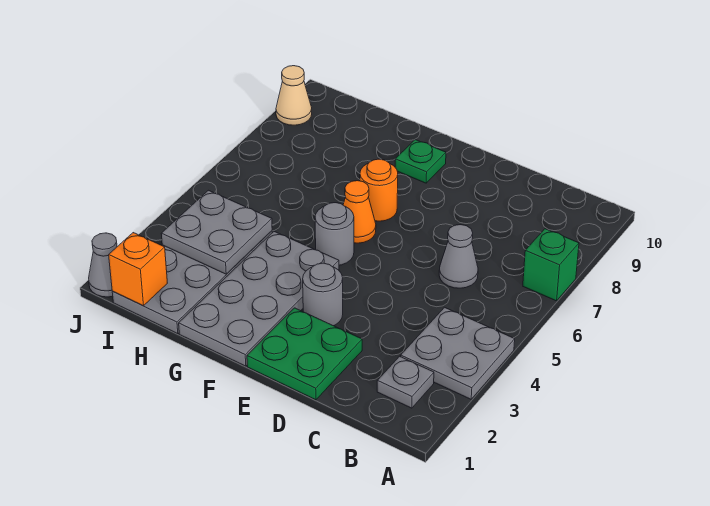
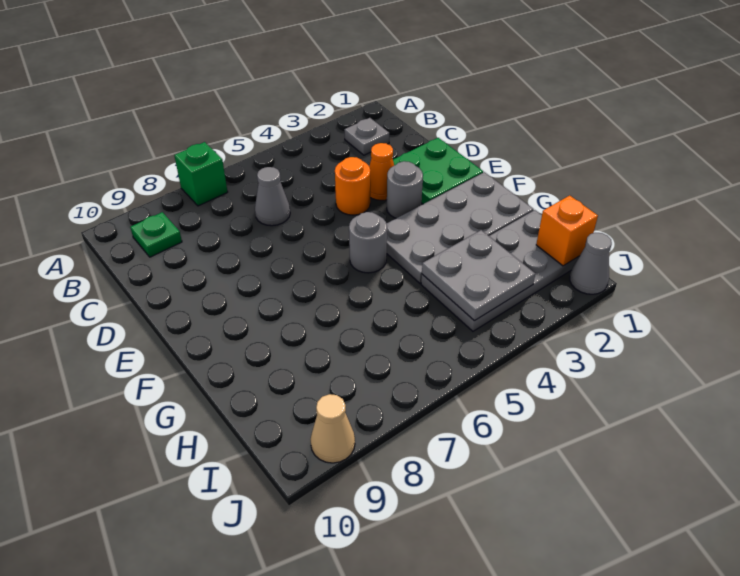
grey plate A3:B4 level 1 -> none
orange cone F6 level 1 -> orange cone D3 level 1
orange round brick F7 level 1 -> orange round brick D4 level 1
green plate F9 level 1 -> green plate B9 level 1

